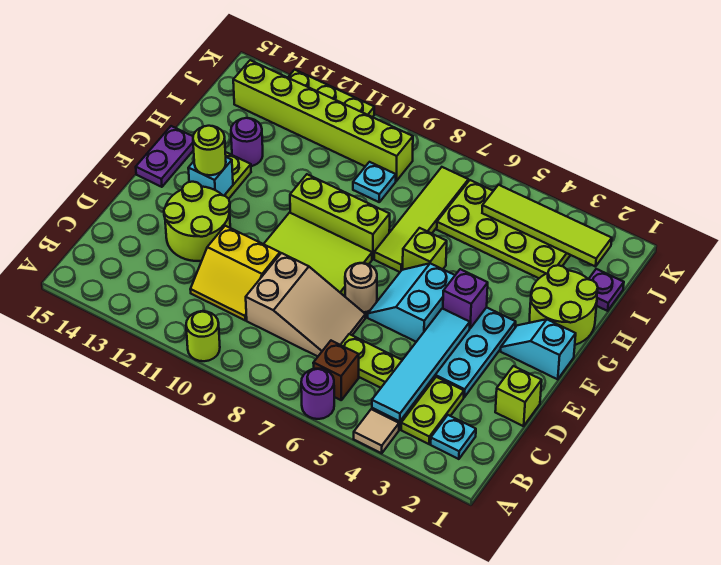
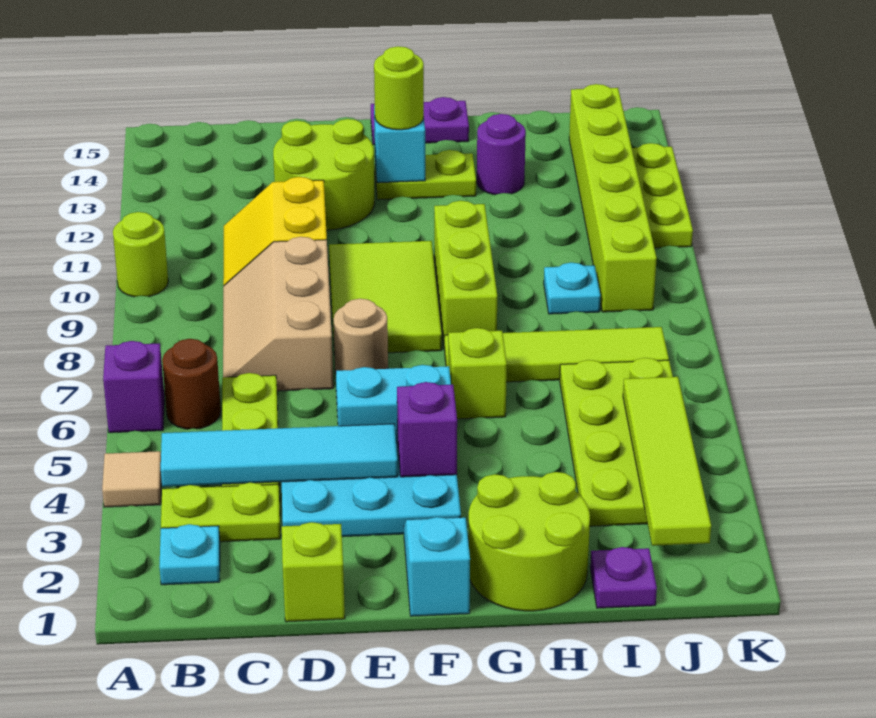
purple round brick A6 level 1 -> purple brick A6 level 1
brown brick B6 level 1 -> brown round brick B6 level 1
tan slope C7:D9 level 1 top 9 -> tan slope C7:D9 level 1 top D

